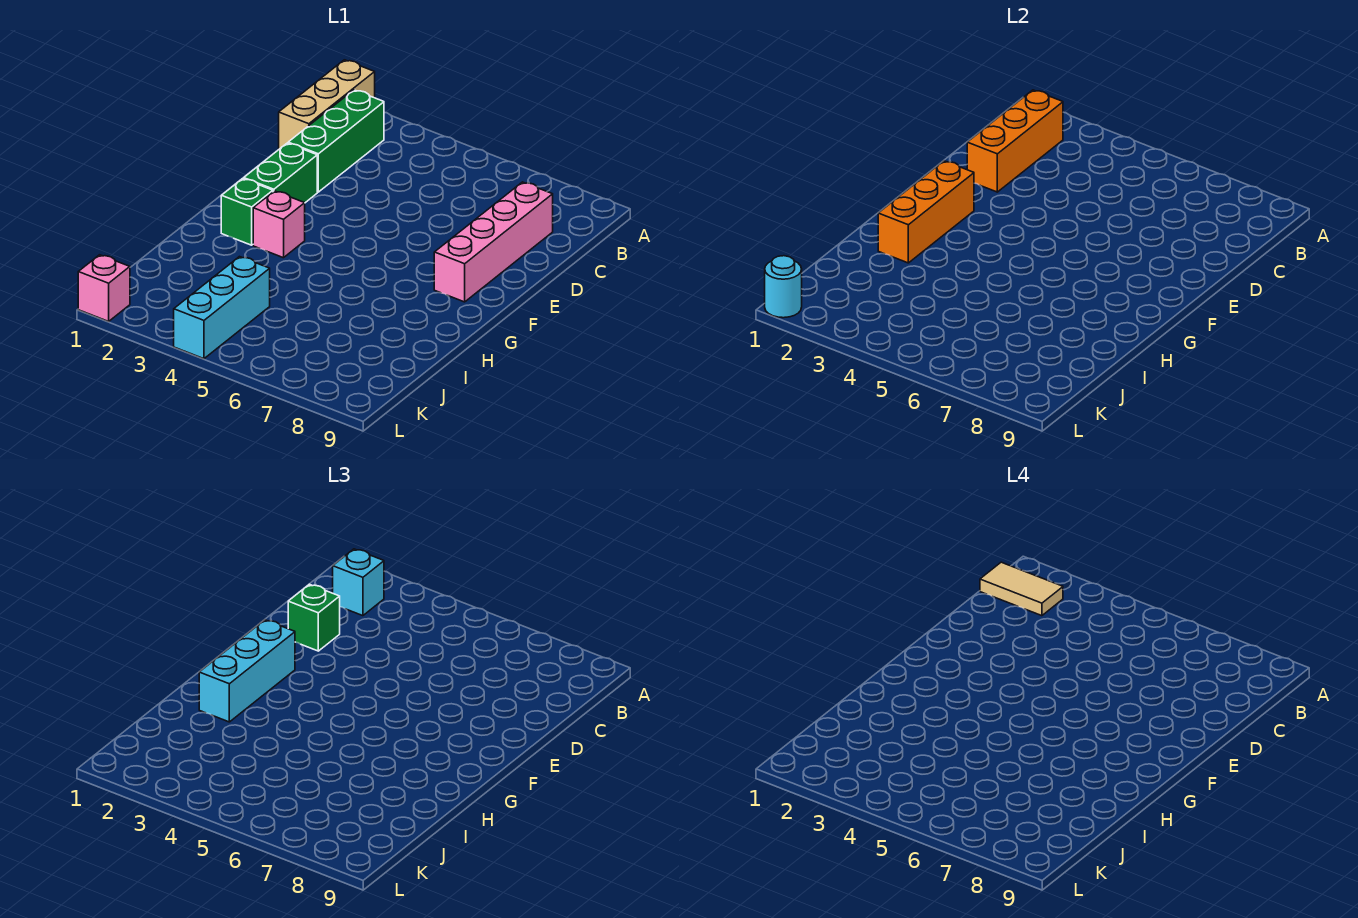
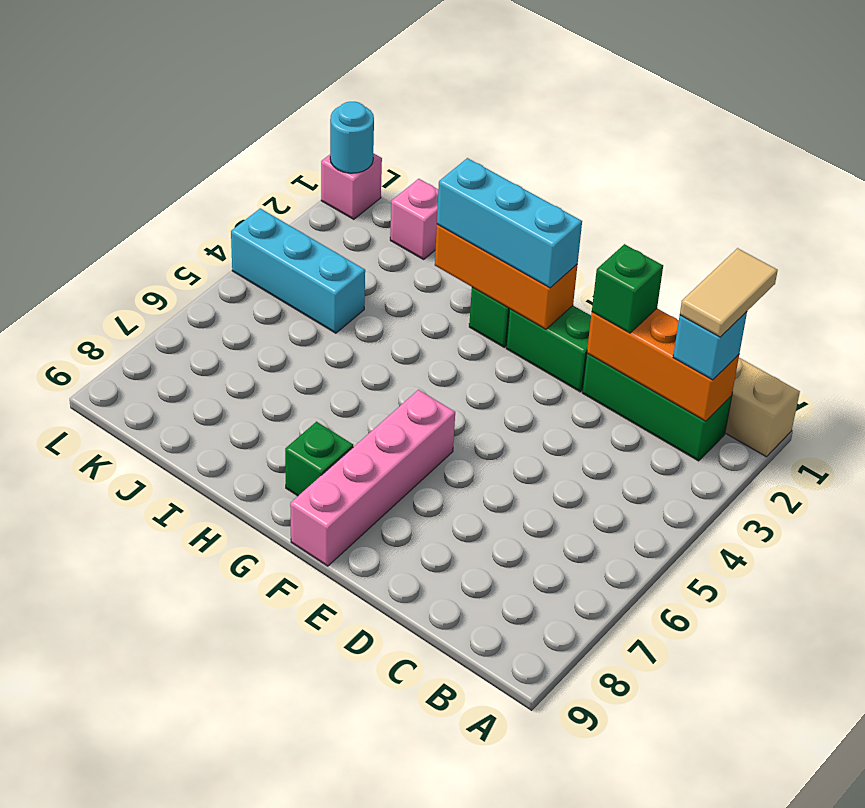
pink brick C8:F8 level 1 -> pink brick F6:F9 level 1
pink brick G3 level 1 -> pink brick J1 level 1
none -> green brick G8 level 1

